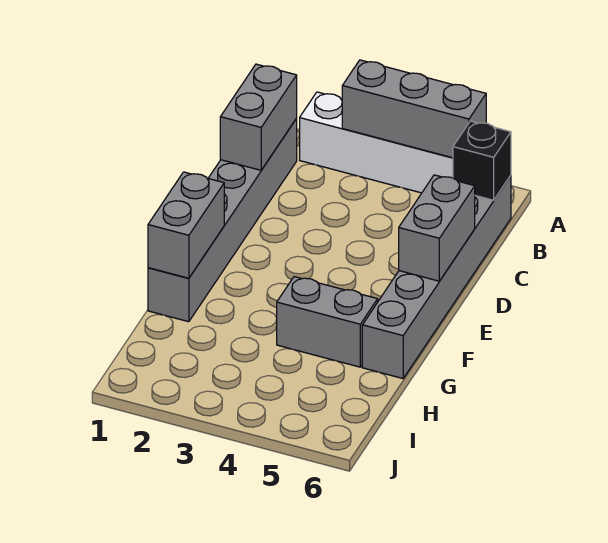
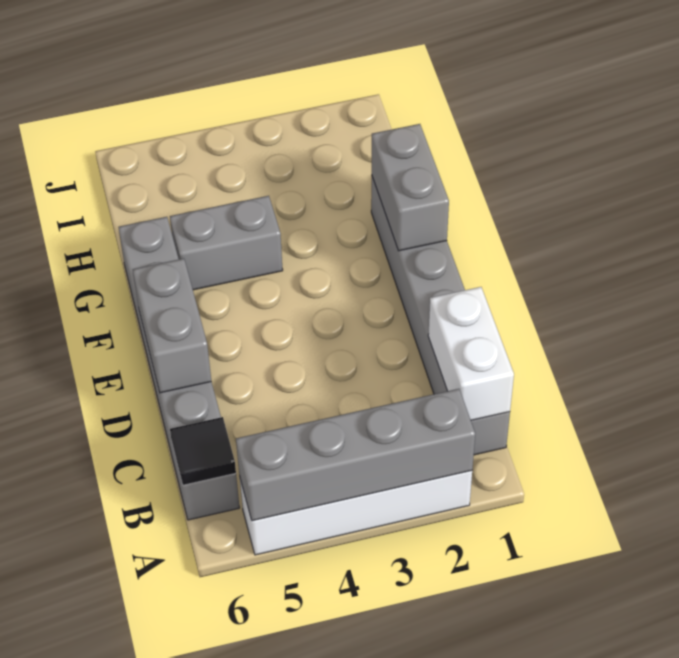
grey brick A3:A5 level 2 -> grey brick A2:A5 level 2
grey brick B1:C1 level 2 -> white brick B1:C1 level 2
black brick B6 level 2 -> black tile B6 level 2

